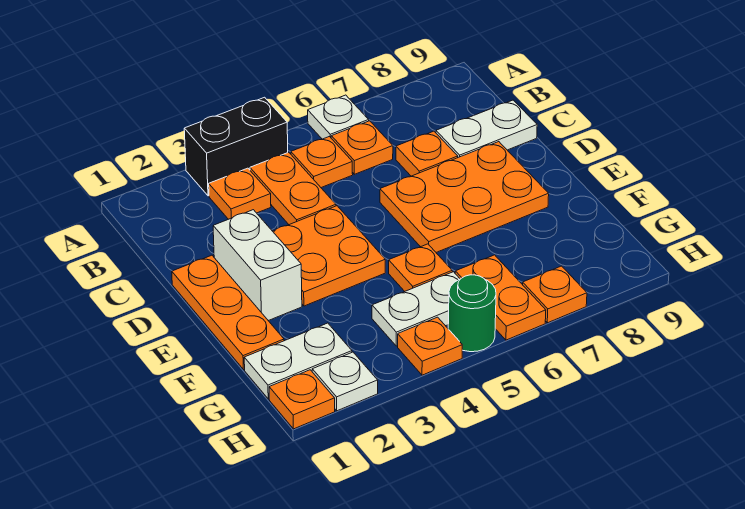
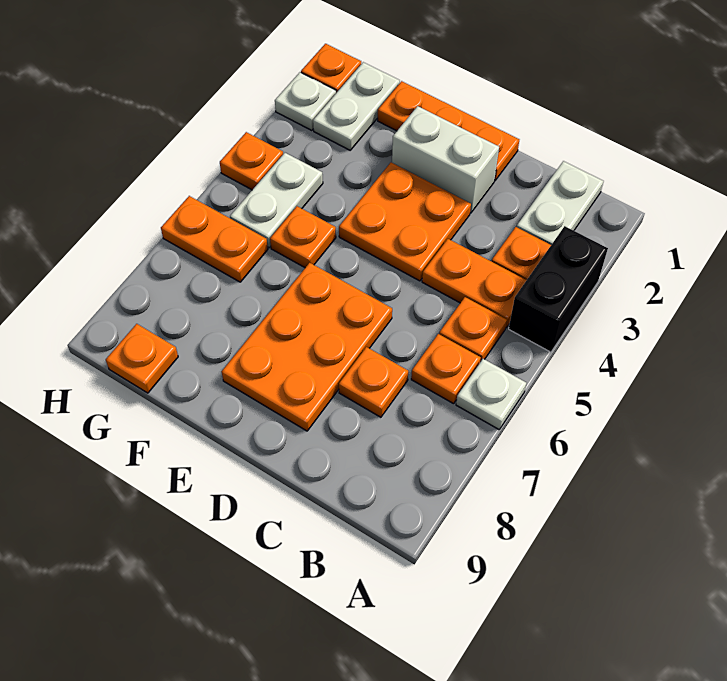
white plate C8:C9 level 1 -> white plate B1:B2 level 1
green round brick H5 level 1 -> none
orange plate H7 level 1 -> orange plate G9 level 1

